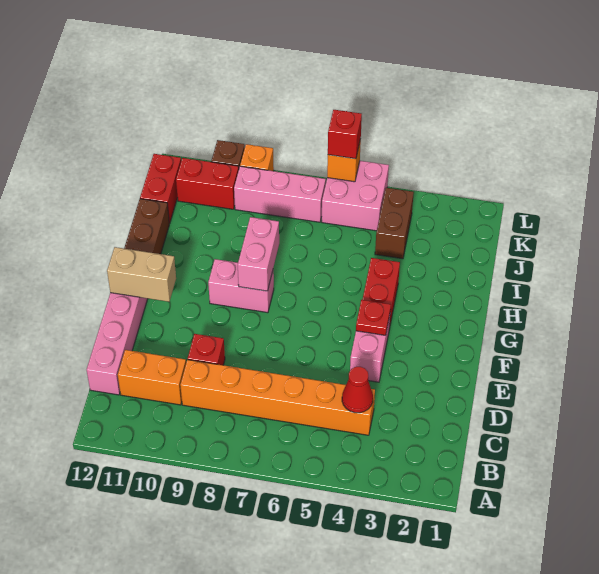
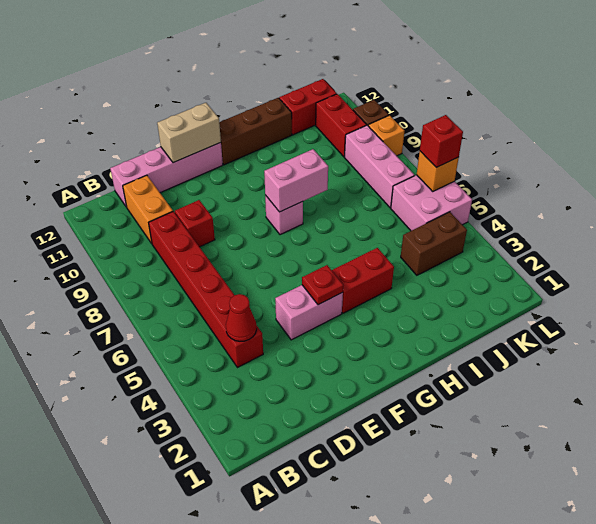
orange brick C4:C9 level 1 -> red brick C4:C9 level 1
tan brick F11:F12 level 2 -> tan brick E12:F12 level 2
pink brick G8:G9 level 1 -> pink brick G8 level 1

